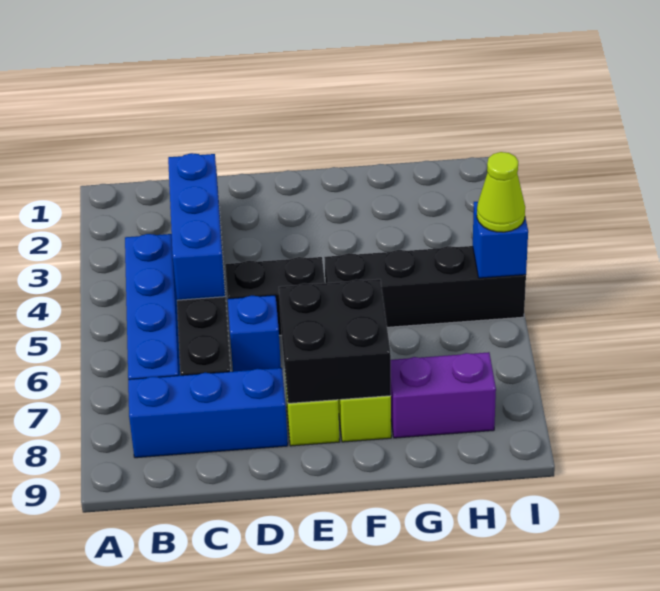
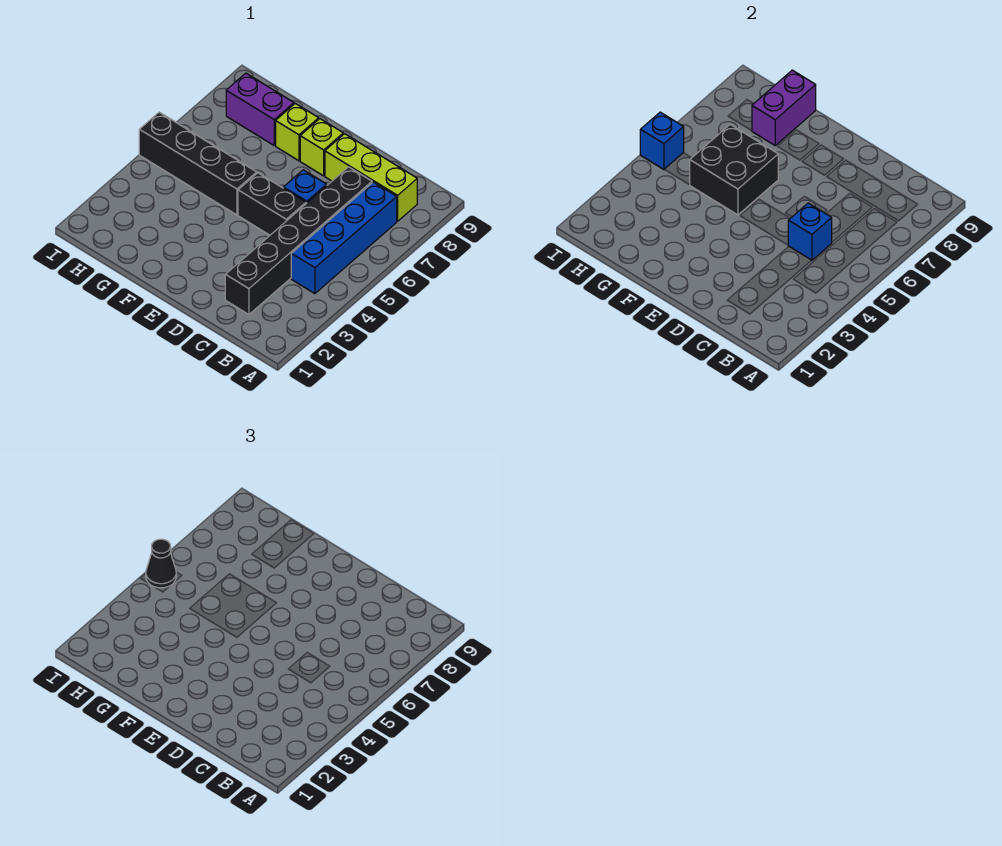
blue brick B8:D8 level 1 -> lime brick B8:D8 level 1
blue brick C3:C5 level 2 -> blue brick C5 level 2
black brick E7:F8 level 2 -> black brick F5:G6 level 2
none -> purple brick G8:G9 level 2
lime cone I5 level 3 -> black cone I5 level 3

